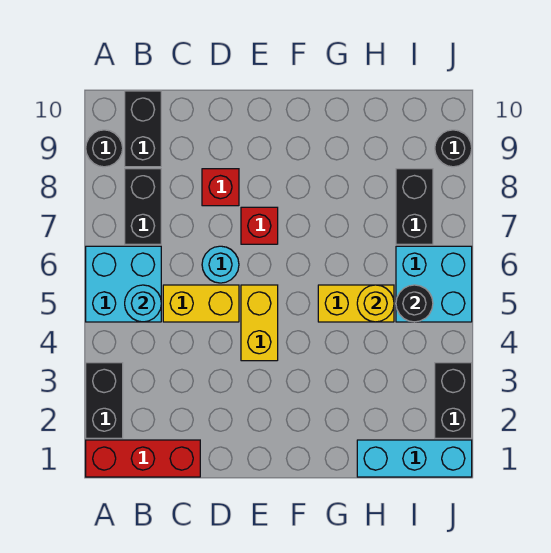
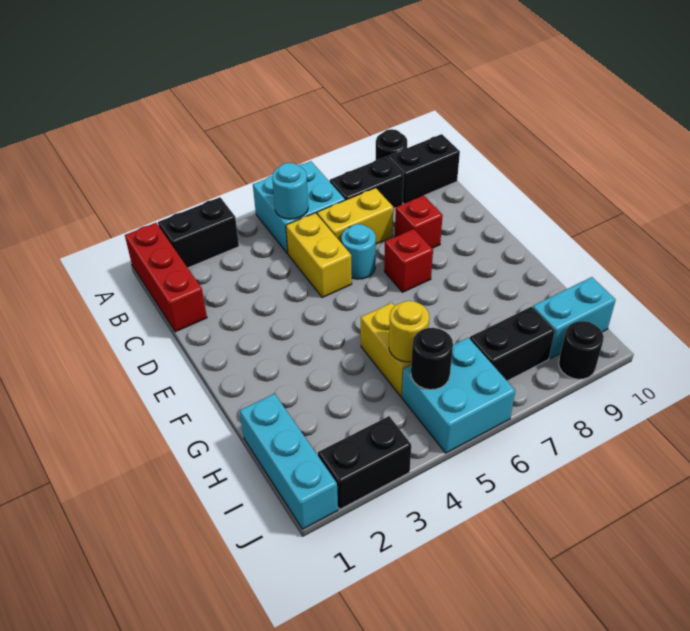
yellow brick E4:E5 level 1 -> yellow brick C6:C7 level 1
none -> cyan brick I9:I10 level 1

